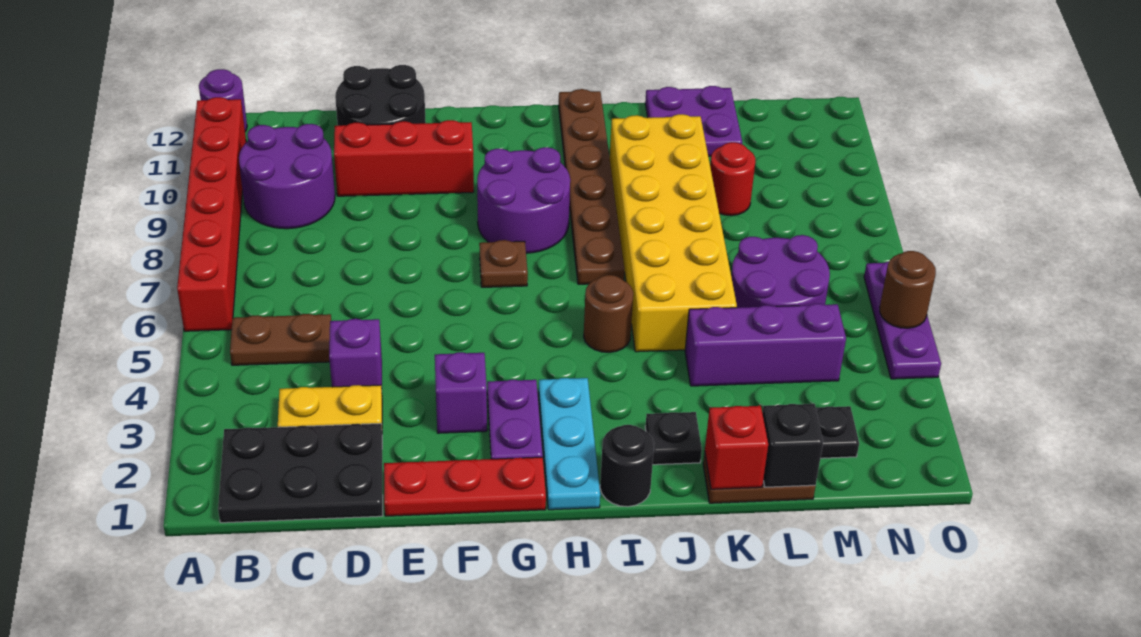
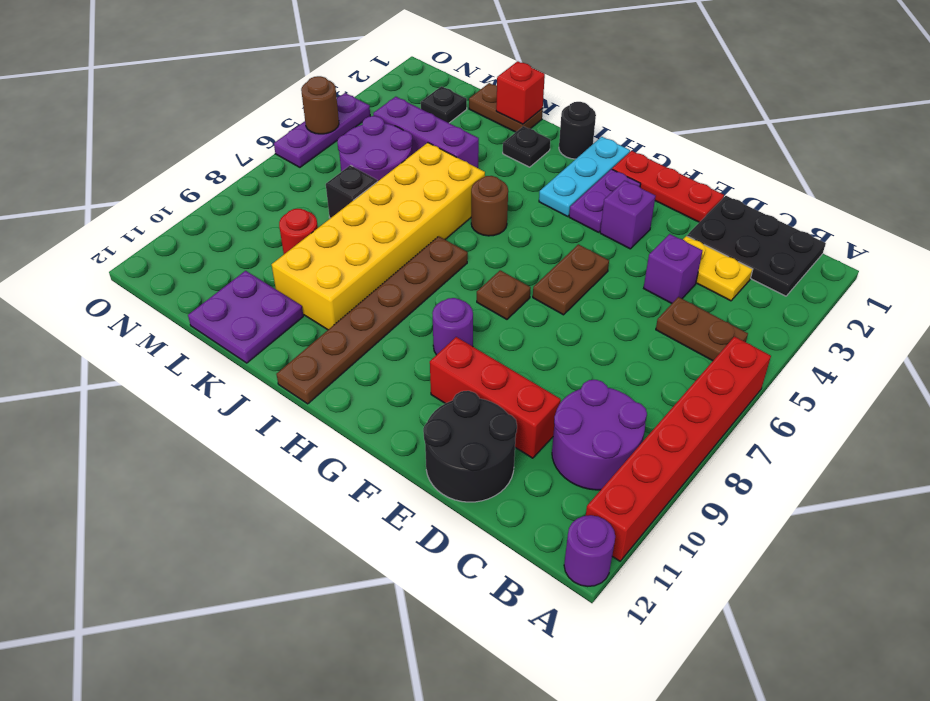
none -> brown plate F5:F6 level 1
purple round brick G8:H9 level 1 -> purple round brick G9 level 1
black brick L1 level 2 -> black brick L7 level 1

